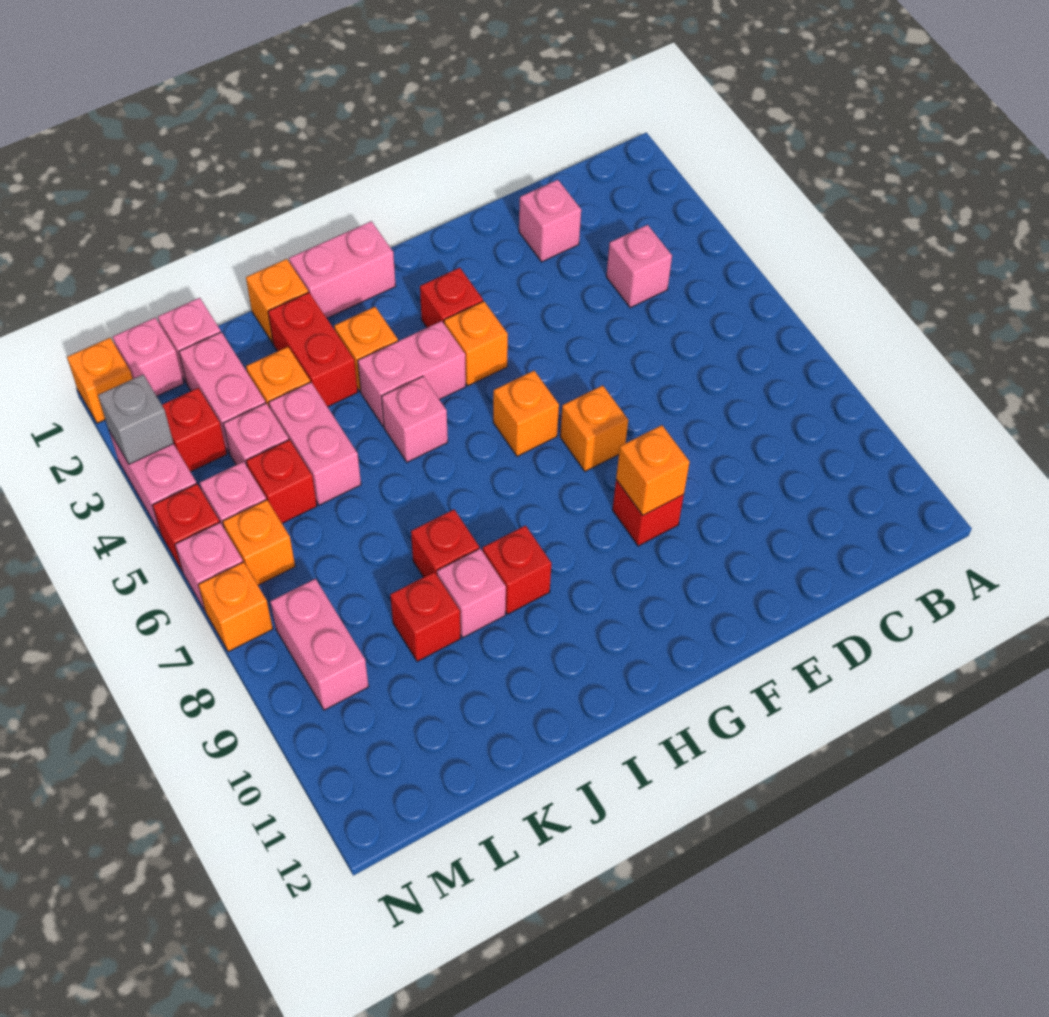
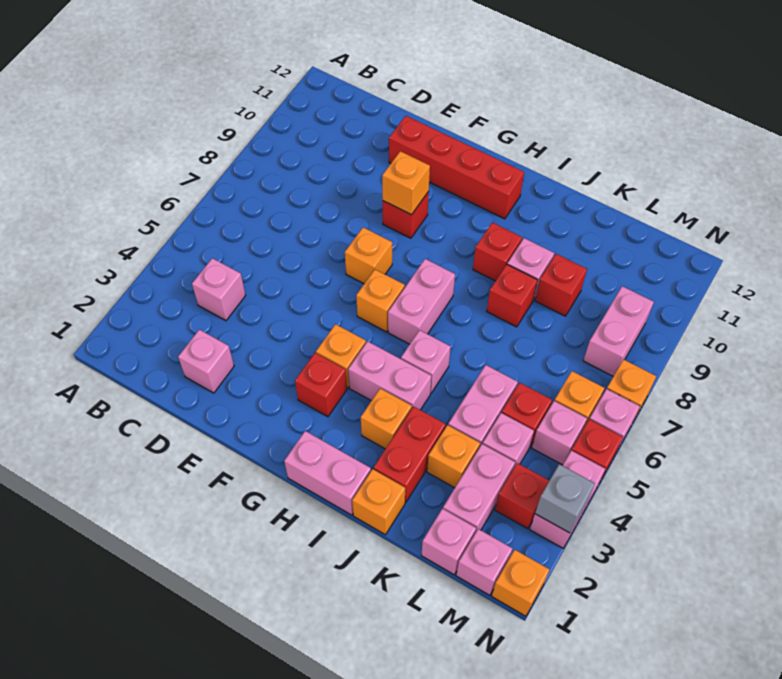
none -> red brick E11:H11 level 1
none -> pink brick H6:H7 level 1

